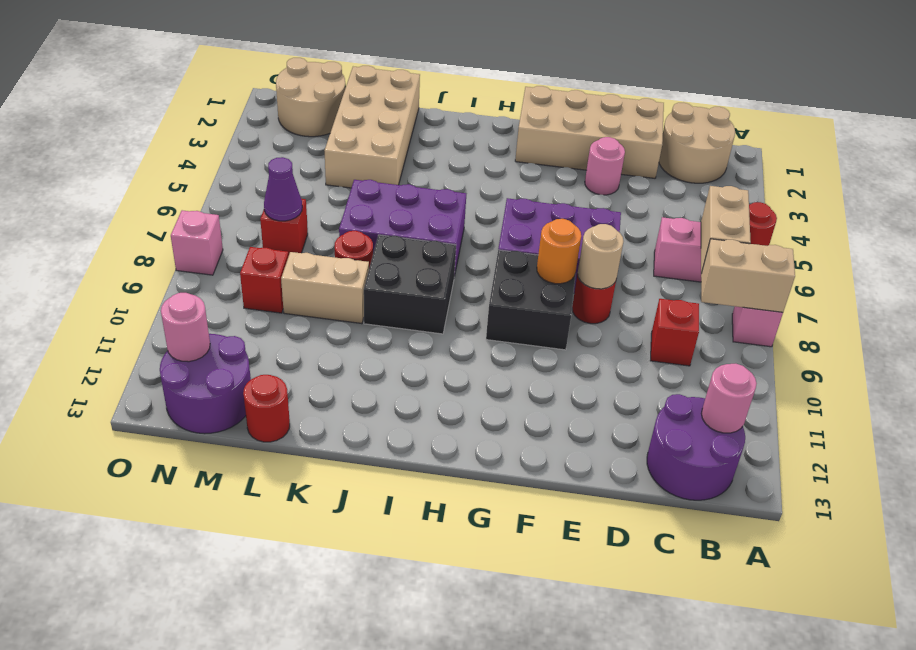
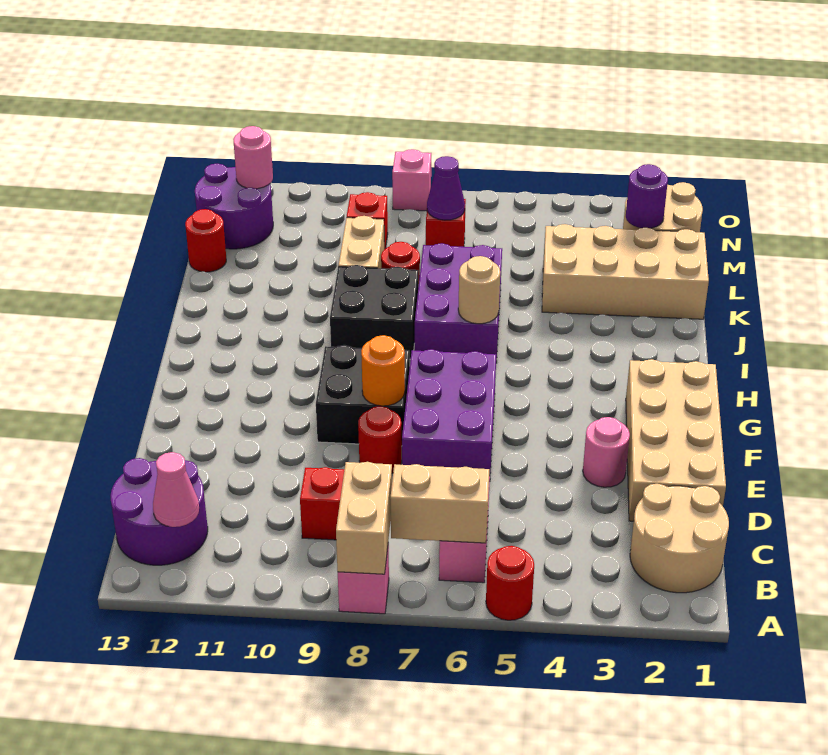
pink round brick B12 level 2 -> pink cone B12 level 2
tan round brick E8 level 2 -> tan round brick I6 level 2
none -> purple round brick M2 level 2

